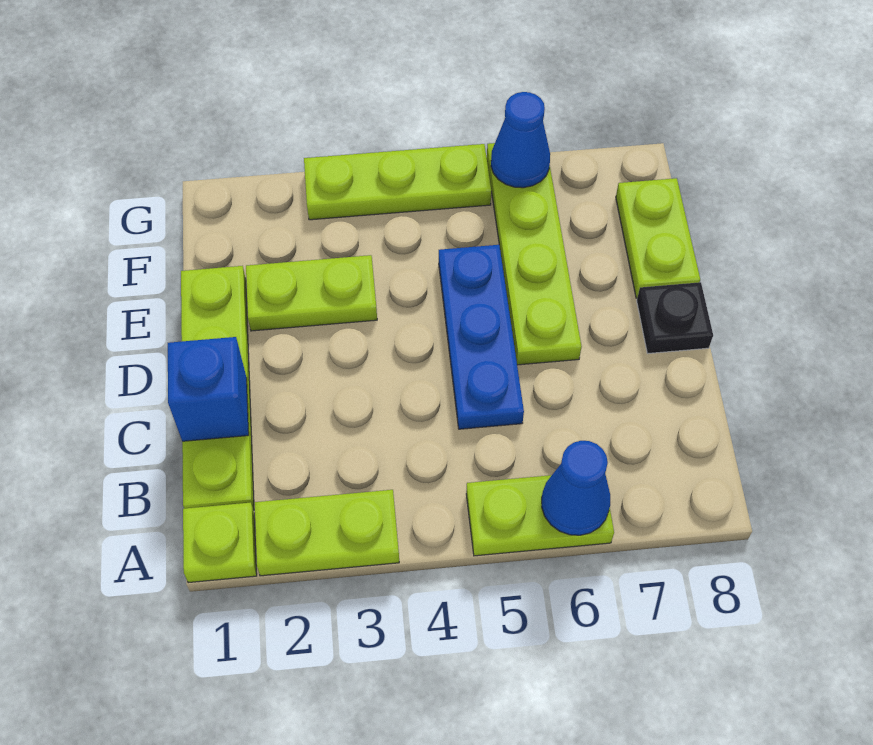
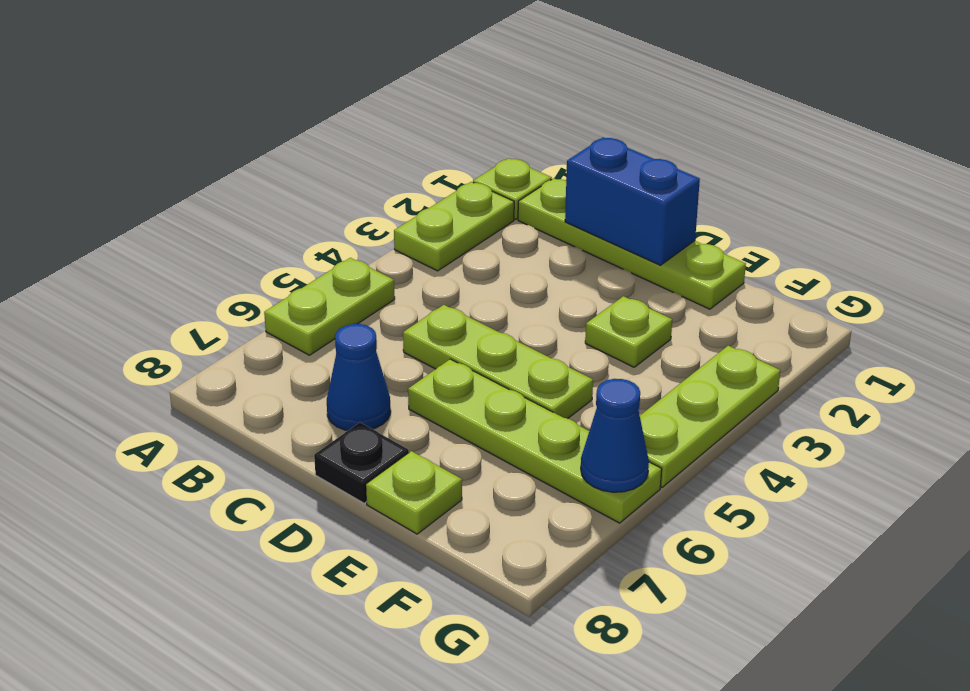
blue cone A6 level 2 -> blue cone C7 level 1
blue brick C1 level 2 -> blue brick C1:D1 level 2
blue plate C5:E5 level 1 -> lime plate C5:E5 level 1
lime plate E2:E3 level 1 -> lime plate E3 level 1
lime plate E8:F8 level 1 -> lime plate E8 level 1

